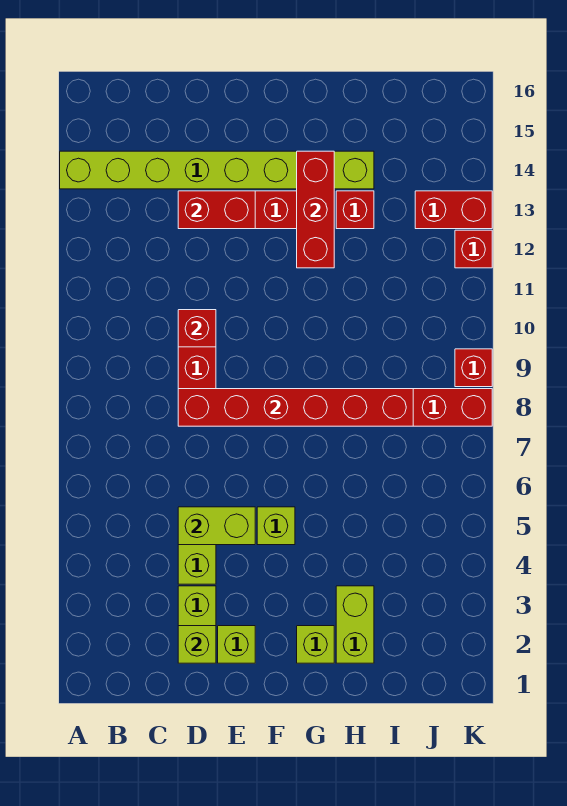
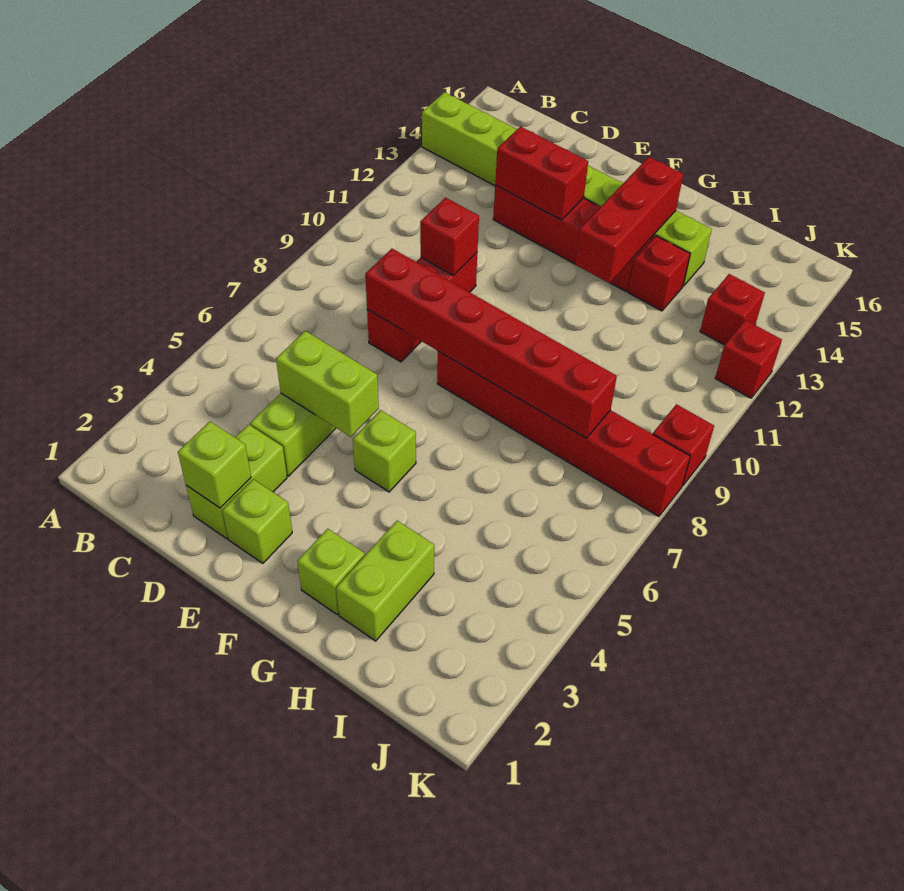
red brick J13:K13 level 1 -> red brick J13 level 1

